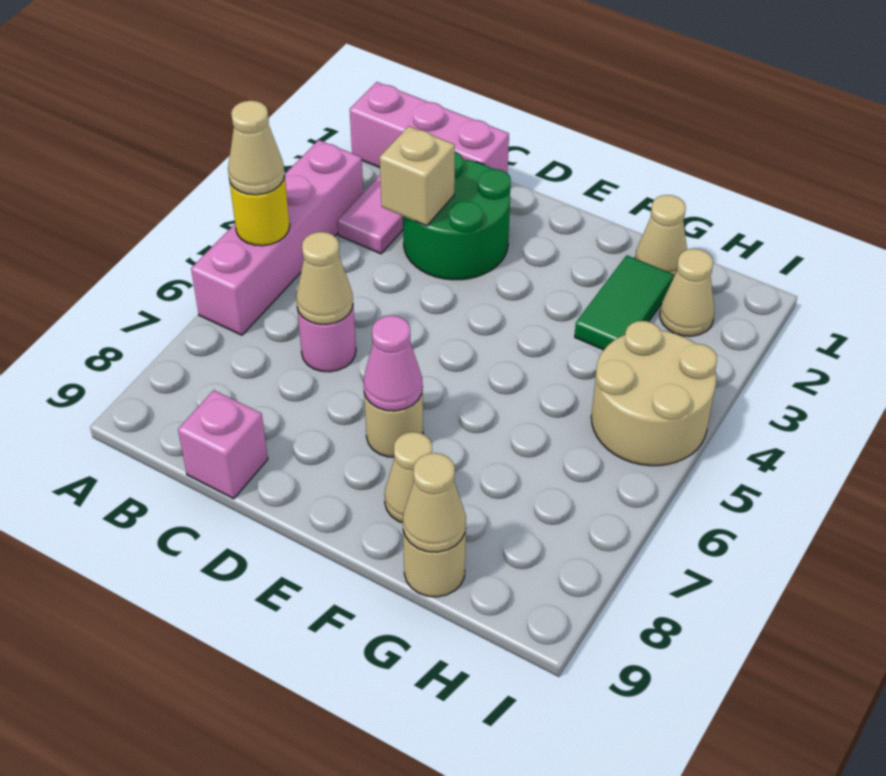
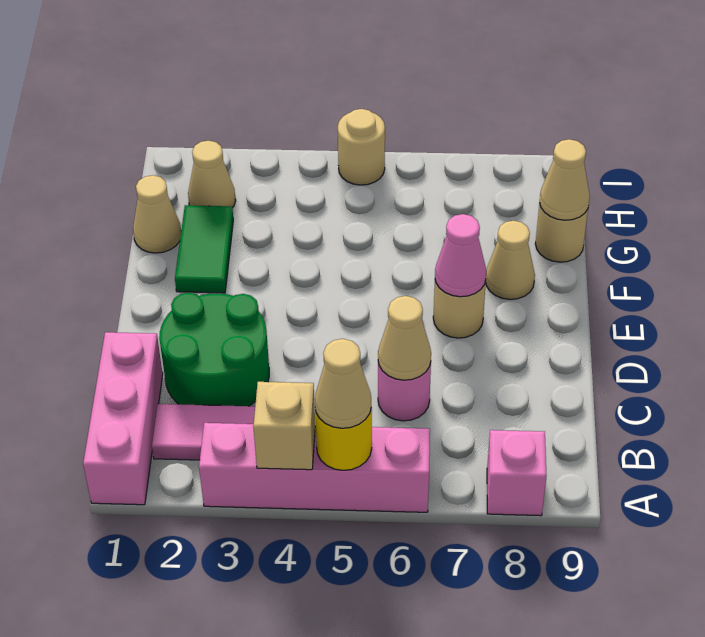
tan brick C3 level 2 -> tan brick A4 level 2
pink brick C9 level 1 -> pink brick A8 level 1
green tile G2:G3 level 1 -> green tile F2:G2 level 1
tan round brick H4:I5 level 1 -> tan round brick I5 level 1

